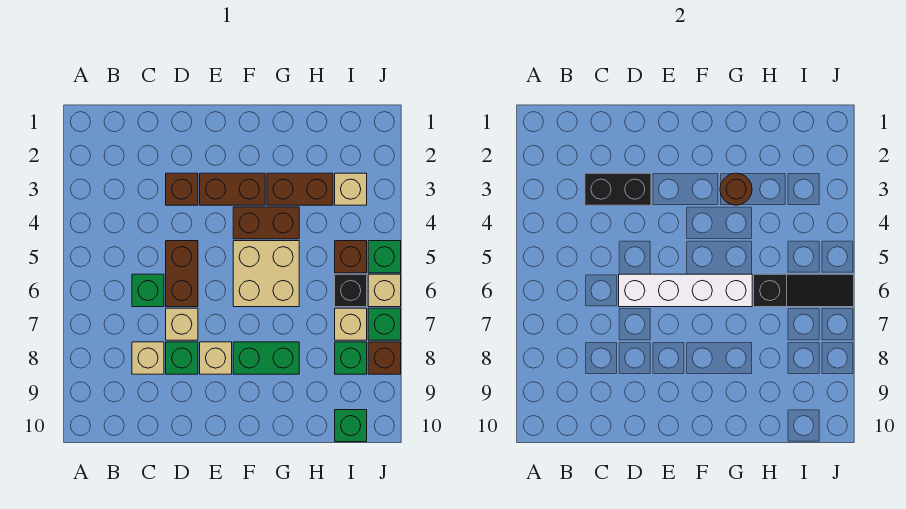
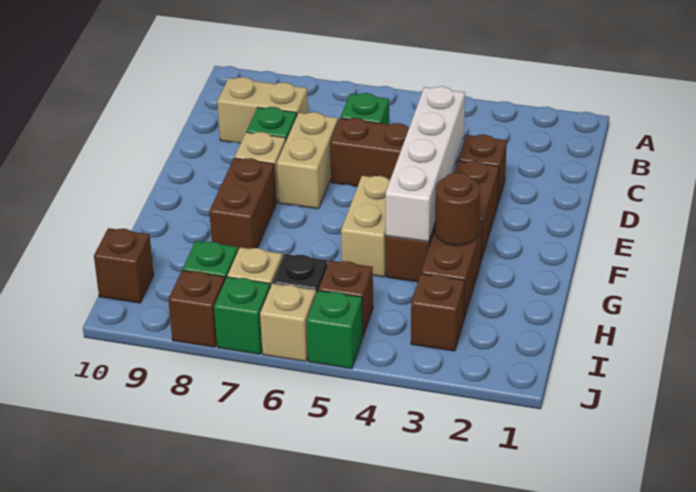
black brick C3:D3 level 2 -> none
tan brick C8 level 1 -> tan brick C8:C9 level 1
white brick D6:G6 level 2 -> white brick D4:G4 level 2
tan brick D7 level 1 -> tan brick D7:E7 level 1
tan brick F5:G6 level 1 -> tan brick F5:G5 level 1
green brick F8:G8 level 1 -> brown brick F8:G8 level 1
black slope H6:J6 level 2 top H -> none
tan brick I3 level 1 -> brown brick I3 level 1
green brick I10 level 1 -> brown brick I10 level 1

